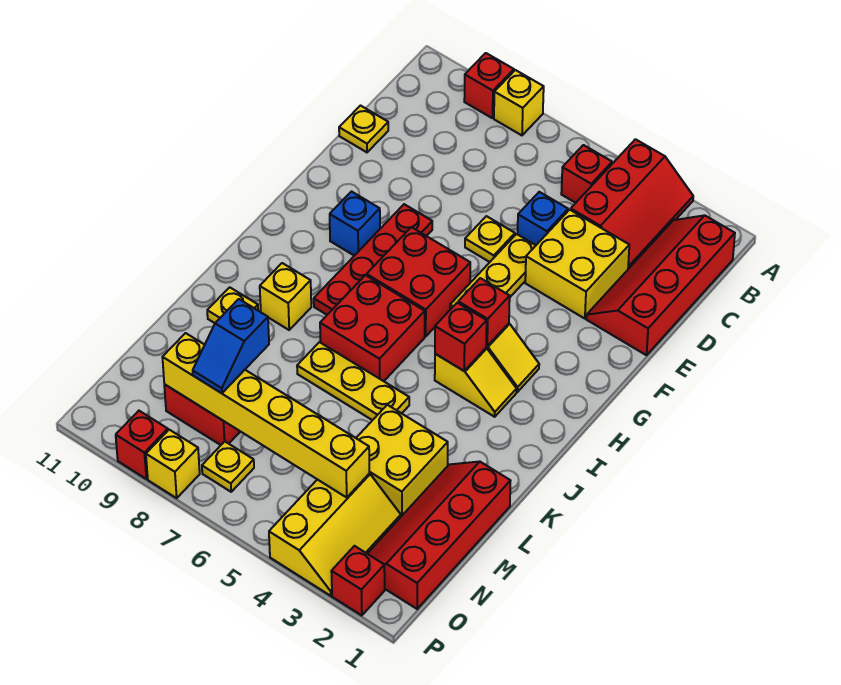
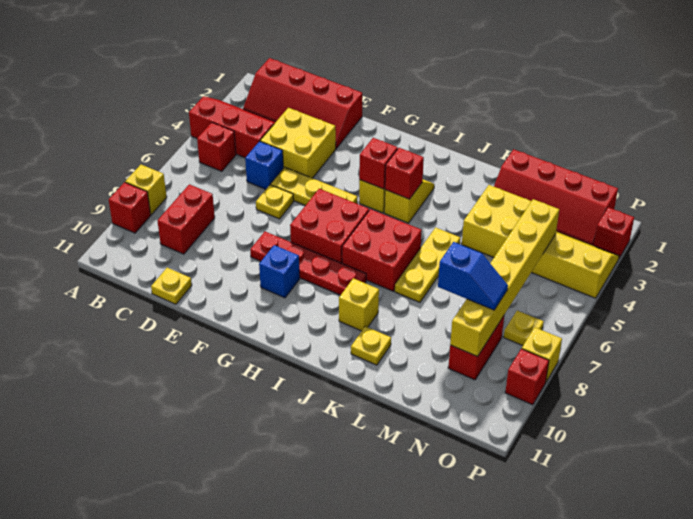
none -> red brick C8:C9 level 1

